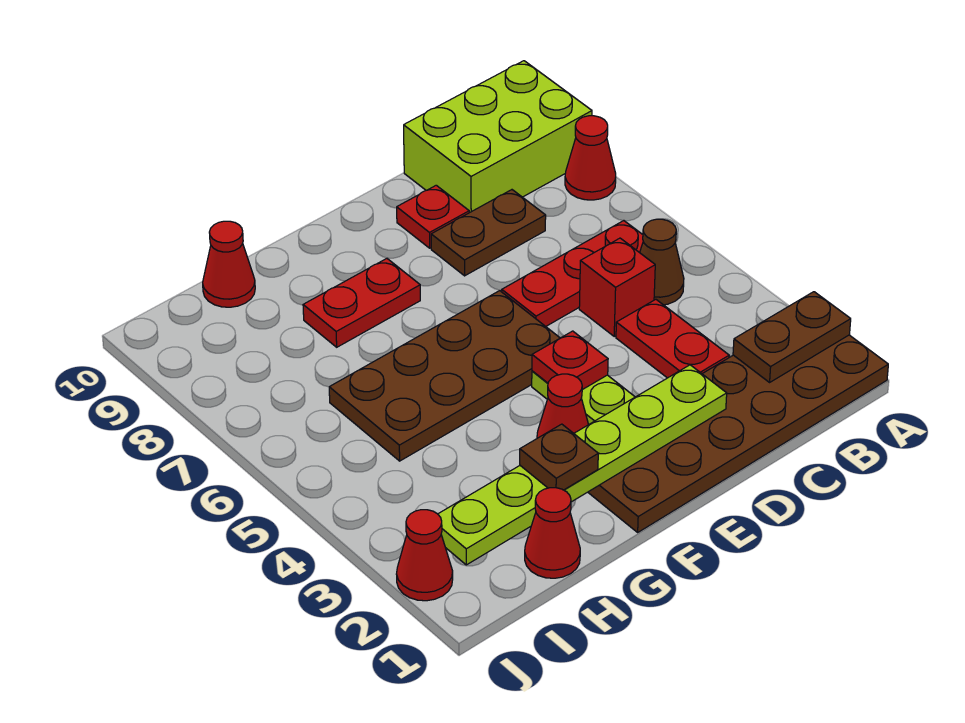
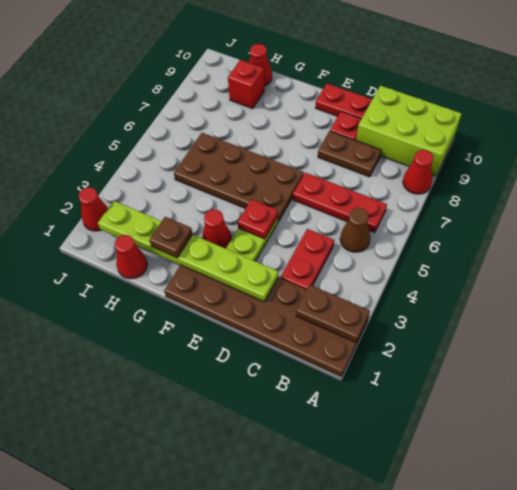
red brick C5 level 1 -> red brick H9 level 1
red plate F8:G8 level 1 -> red plate D10:E10 level 1

